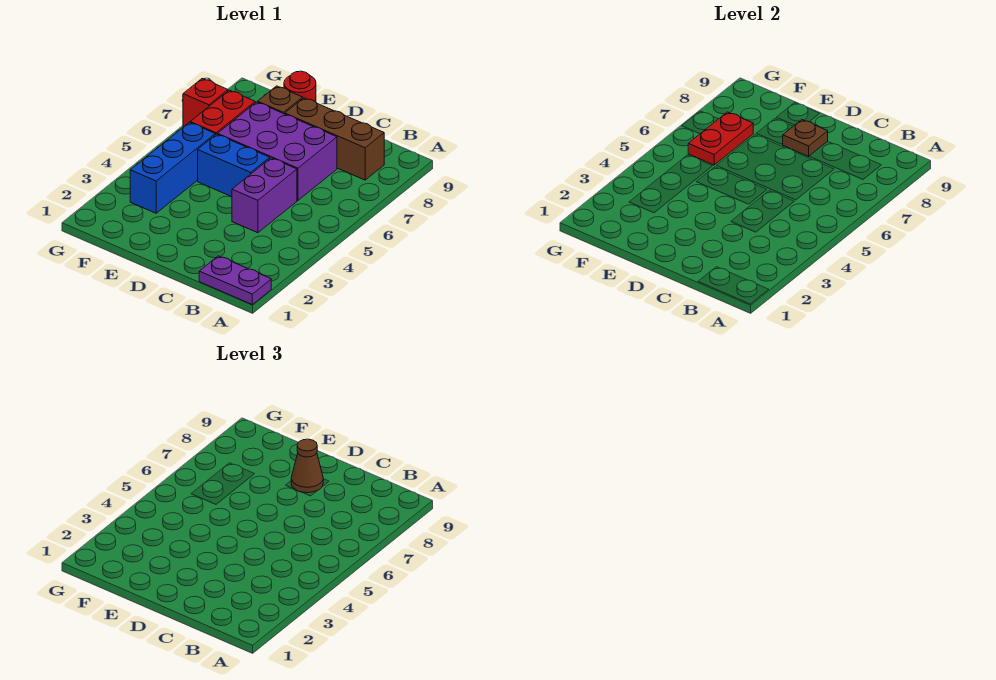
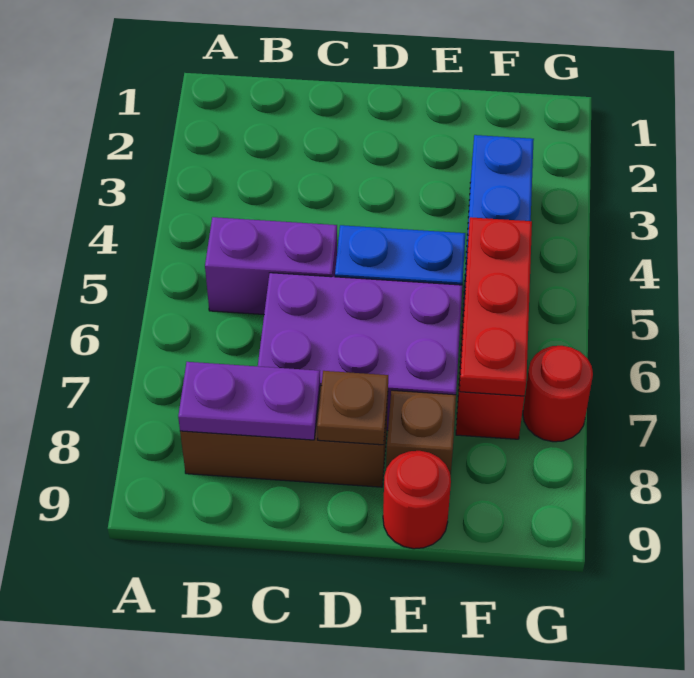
purple plate A1:B1 level 1 -> purple plate B8:C8 level 2
purple brick C4:C5 level 1 -> purple brick B5:C5 level 1
brown cone D8 level 3 -> none
red plate F6:F7 level 2 -> red plate F5:F7 level 2
red brick G7 level 1 -> red round brick G7 level 1

